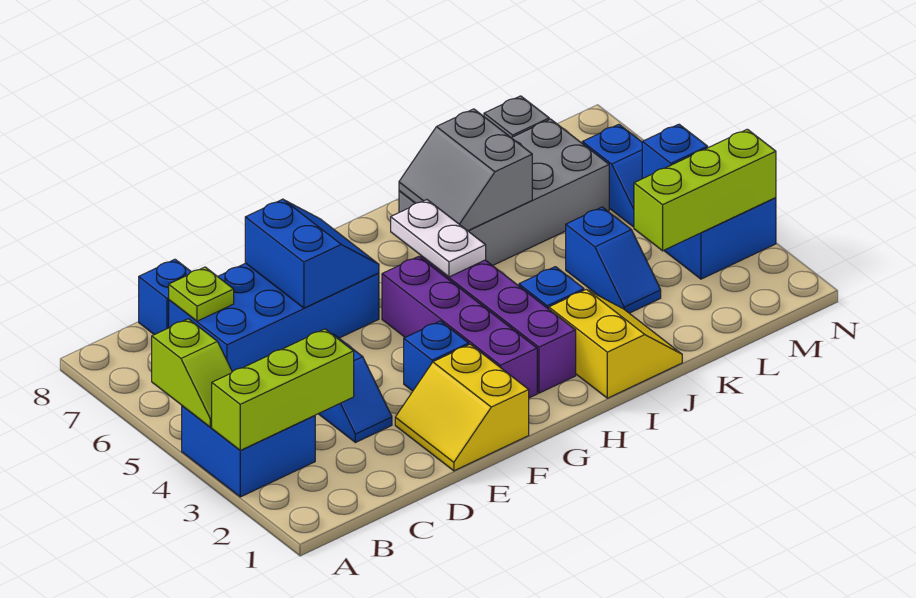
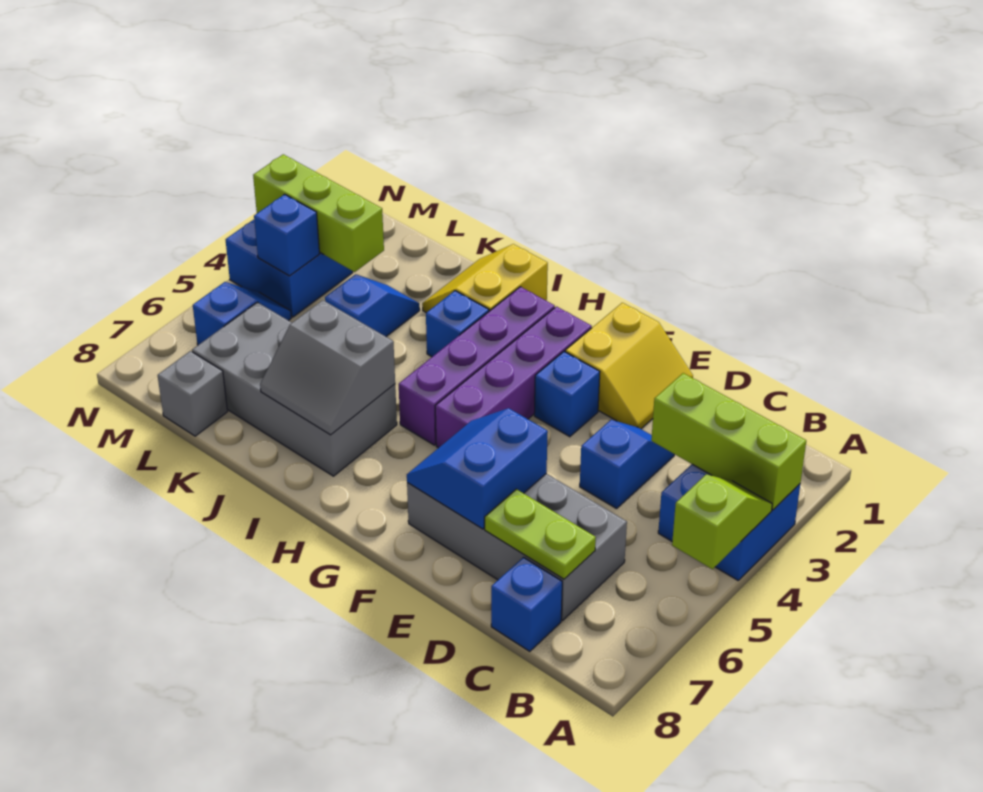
blue brick C6:F7 level 1 -> grey brick C6:F7 level 1
lime plate C7 level 2 -> lime plate C7:D7 level 2
white plate H5:H6 level 2 -> none
grey slope I6:J7 level 2 top J -> grey slope I6:J7 level 2 top 6

